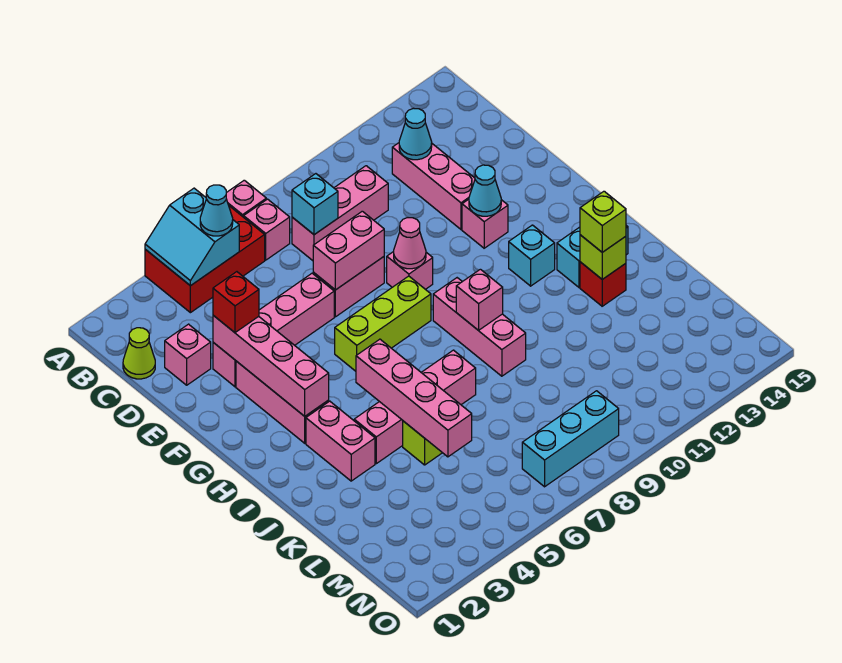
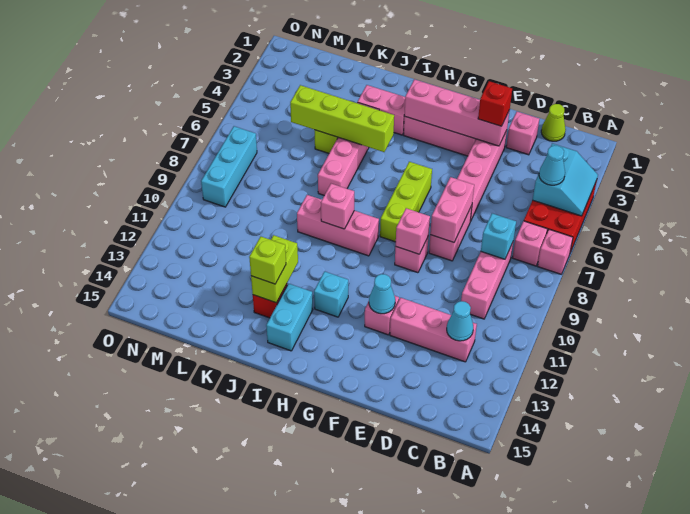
cyan slope A4:B5 level 2 top 5 -> cyan slope A4:B5 level 2 top B
pink cone F9 level 2 -> pink brick F9 level 2
pink brick I5:L5 level 2 -> lime brick I5:L5 level 2
lime brick J13 level 2 -> lime brick J12:J13 level 2

